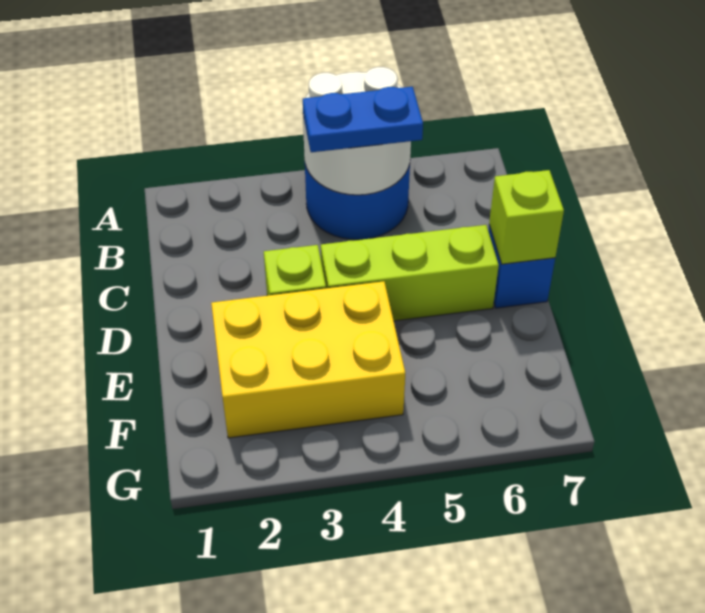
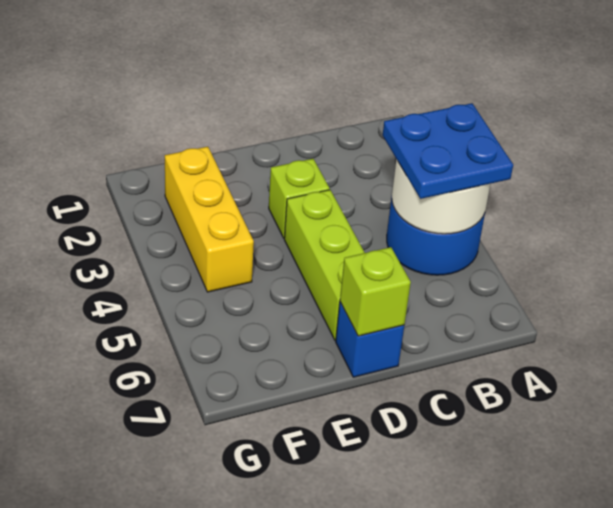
blue plate B4:B5 level 3 -> blue plate A4:B5 level 3
yellow brick E2:F4 level 1 -> yellow brick F2:F4 level 1

